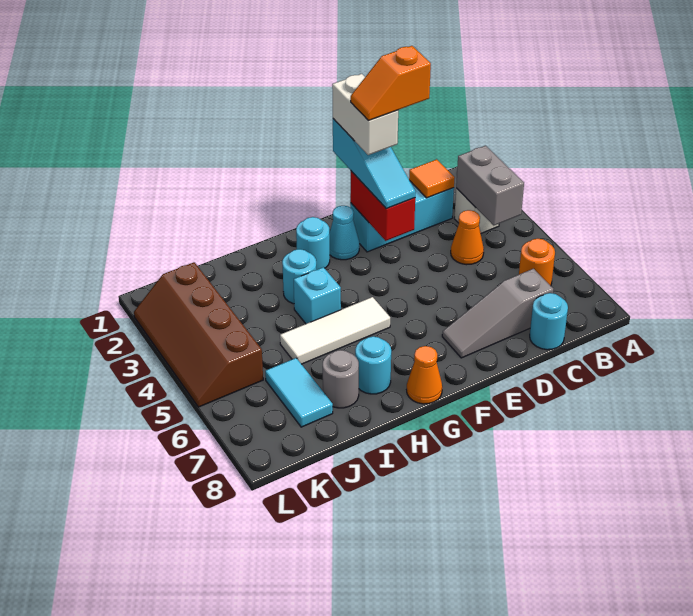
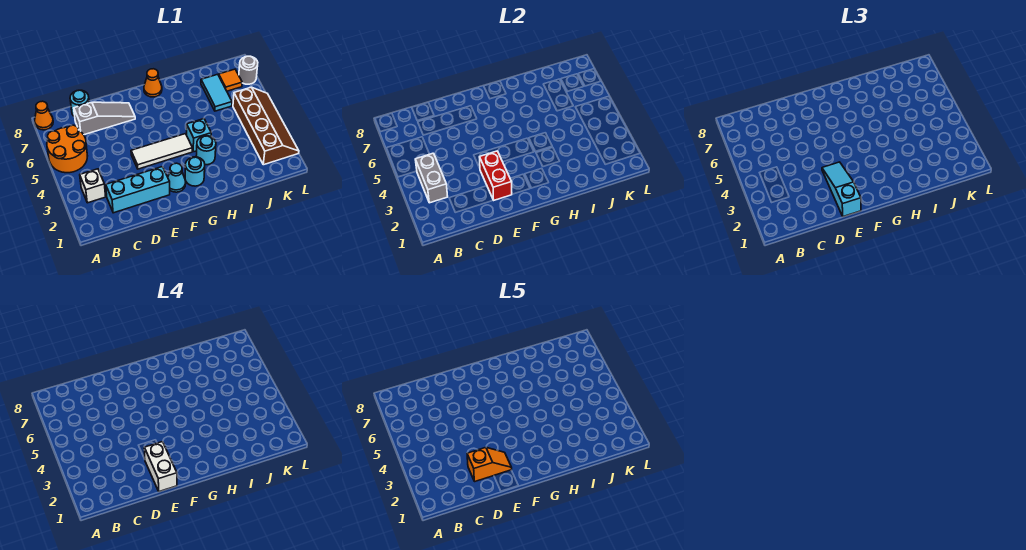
orange round brick B6 level 1 -> orange round brick A5:B6 level 1
orange tile C2 level 2 -> orange tile K7 level 1
orange cone C4 level 1 -> orange cone A8 level 1
white tile G5:I5 level 1 -> white tile E4:G4 level 1
cyan round brick H7 level 1 -> none
grey round brick I7 level 1 -> grey round brick L7 level 1

